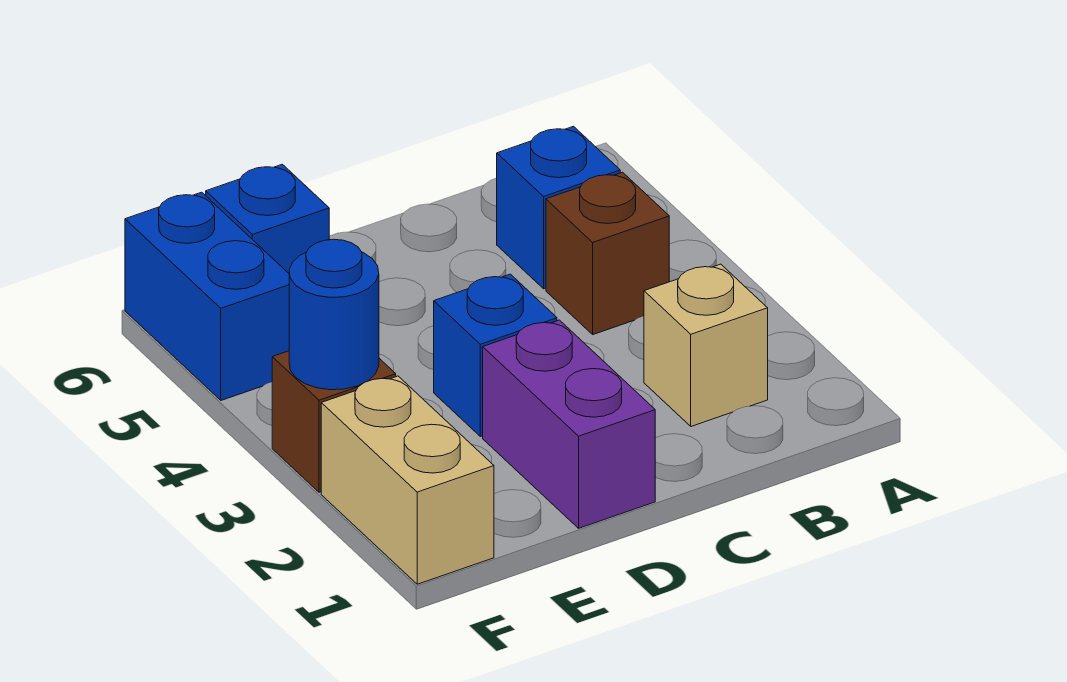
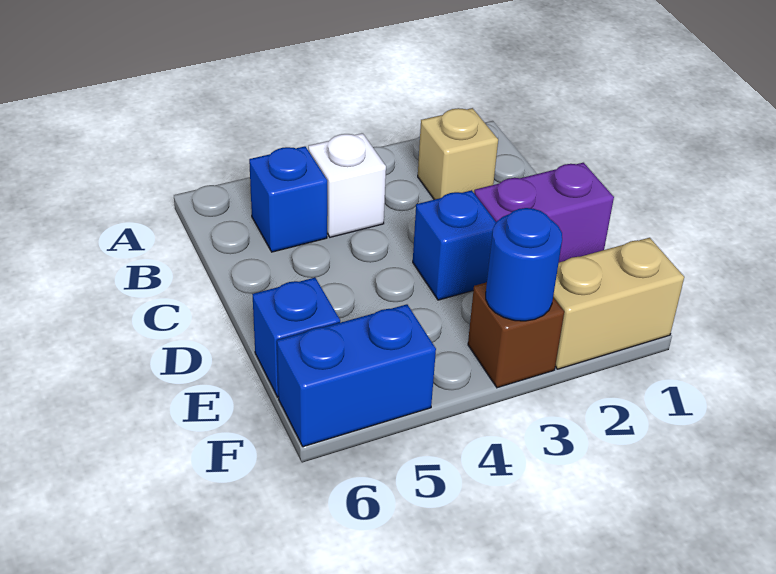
brown brick B4 level 1 -> white brick B4 level 1

